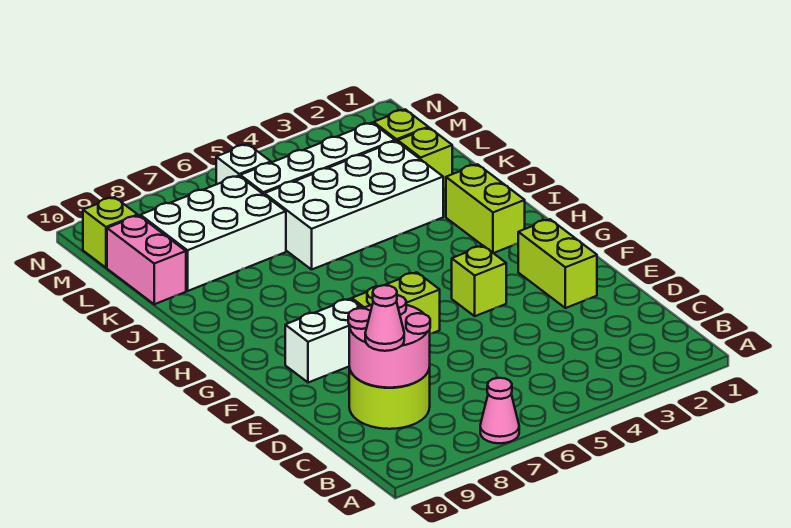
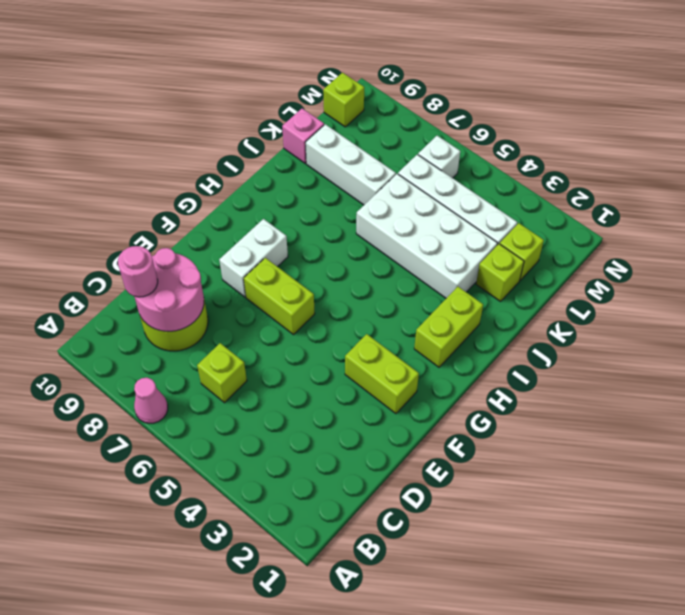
pink cone C9 level 3 -> pink round brick C9 level 3
lime brick E2:F2 level 1 -> lime brick F2:F3 level 1
lime brick F4 level 1 -> lime brick C6 level 1
white brick F8:F9 level 1 -> white brick F8:G8 level 1
white brick K7:L9 level 1 -> white brick K7:K9 level 1
pink brick K10:L10 level 1 -> pink brick K10 level 1

